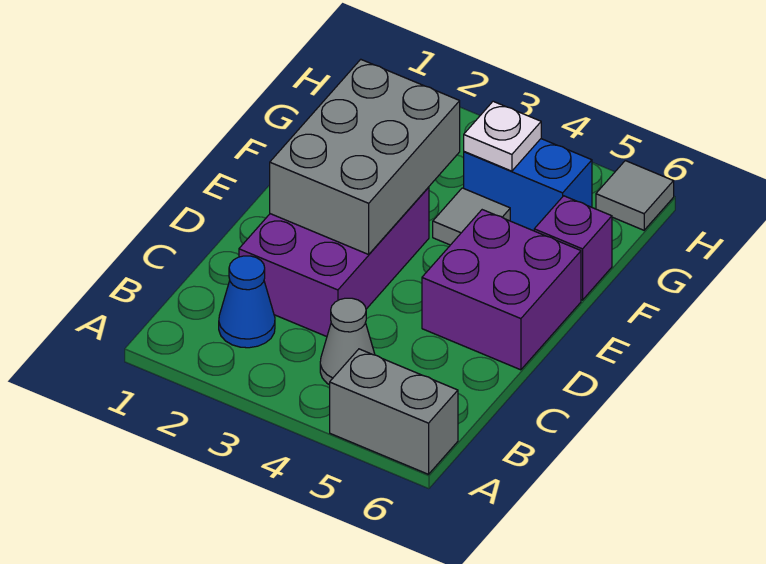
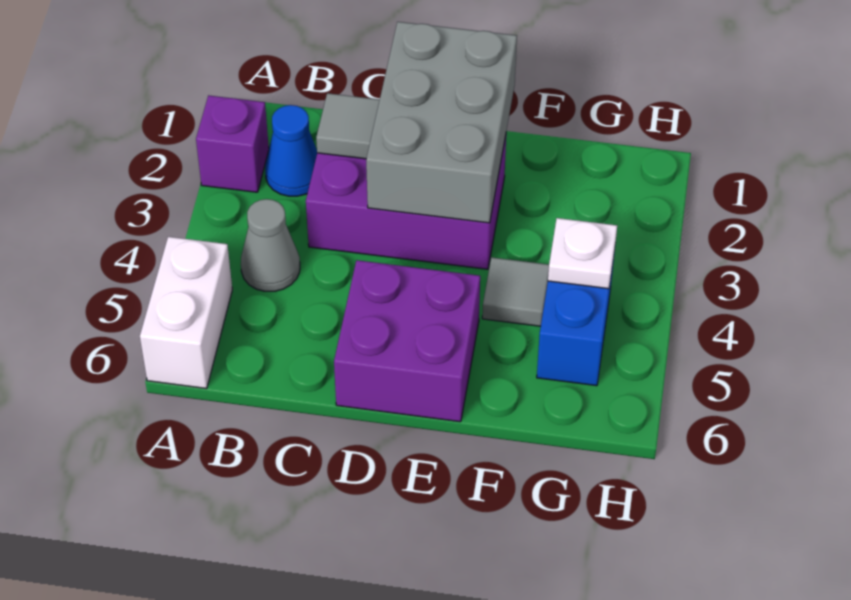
grey brick A5:A6 level 1 -> white brick A5:A6 level 1
grey brick D2:F3 level 2 -> grey brick D1:E3 level 2
purple brick F6 level 1 -> purple brick A2 level 1
grey tile H6 level 1 -> grey tile C2 level 2

